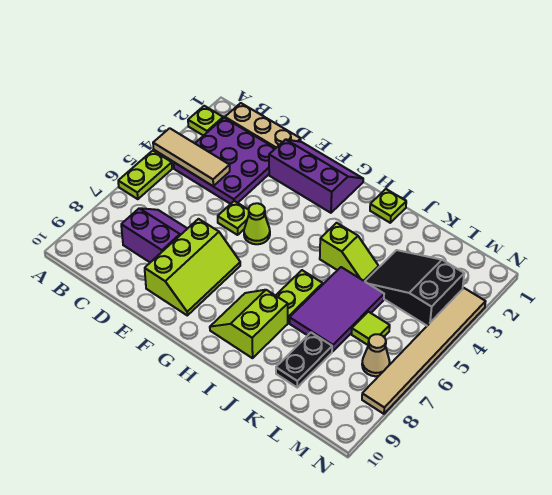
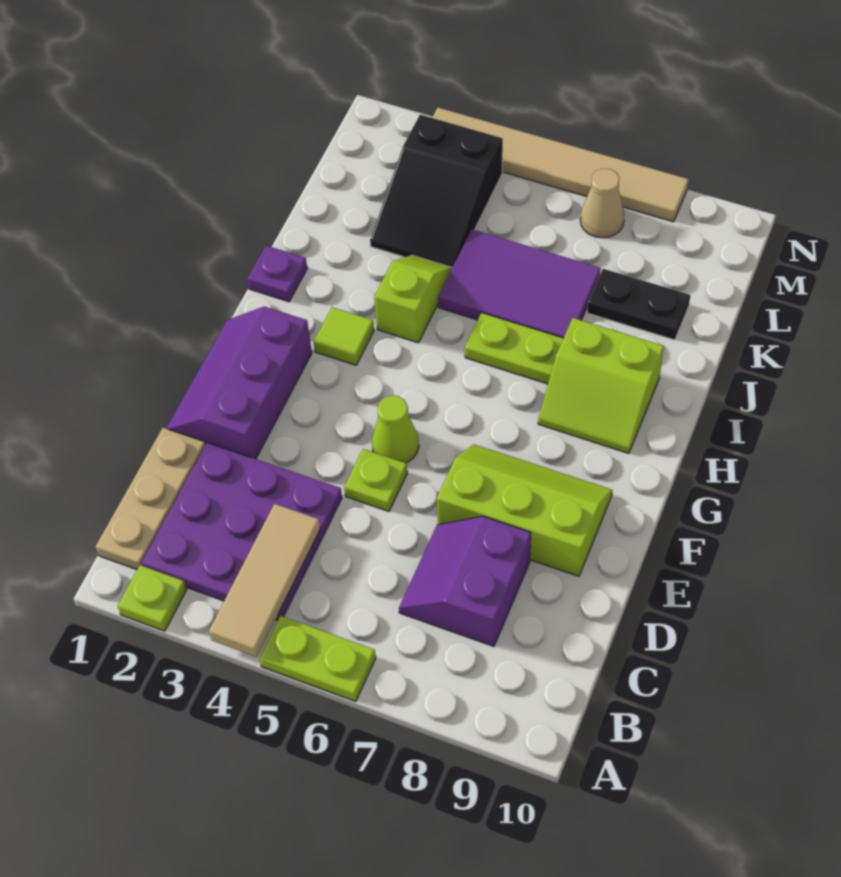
lime plate I1 level 1 -> purple plate I1 level 1
lime tile L6 level 1 -> lime tile H3 level 1

